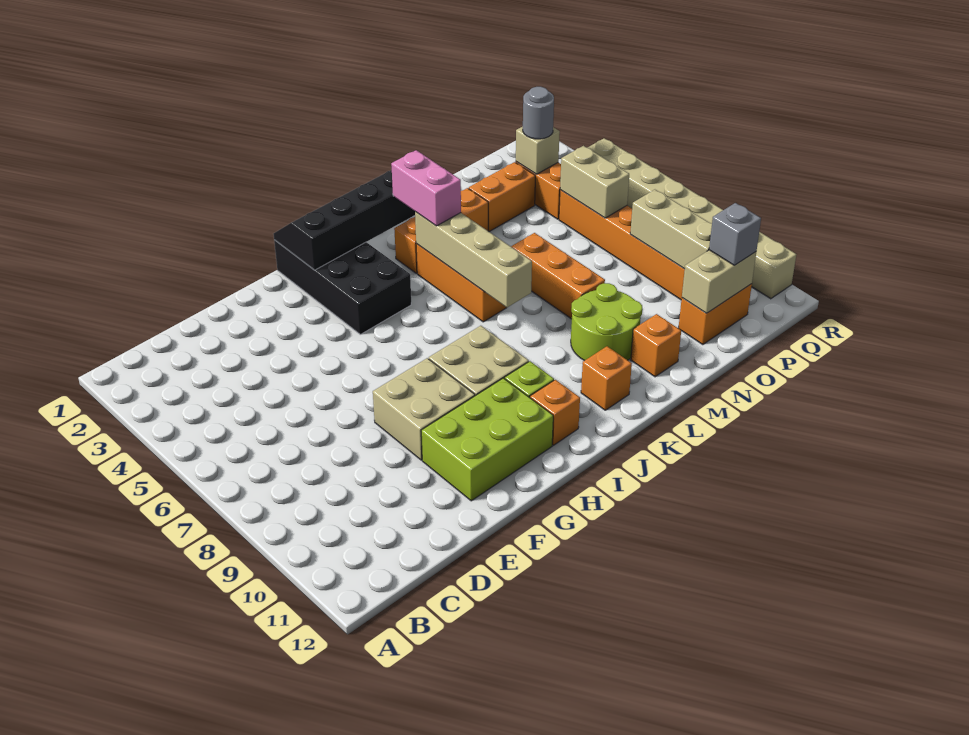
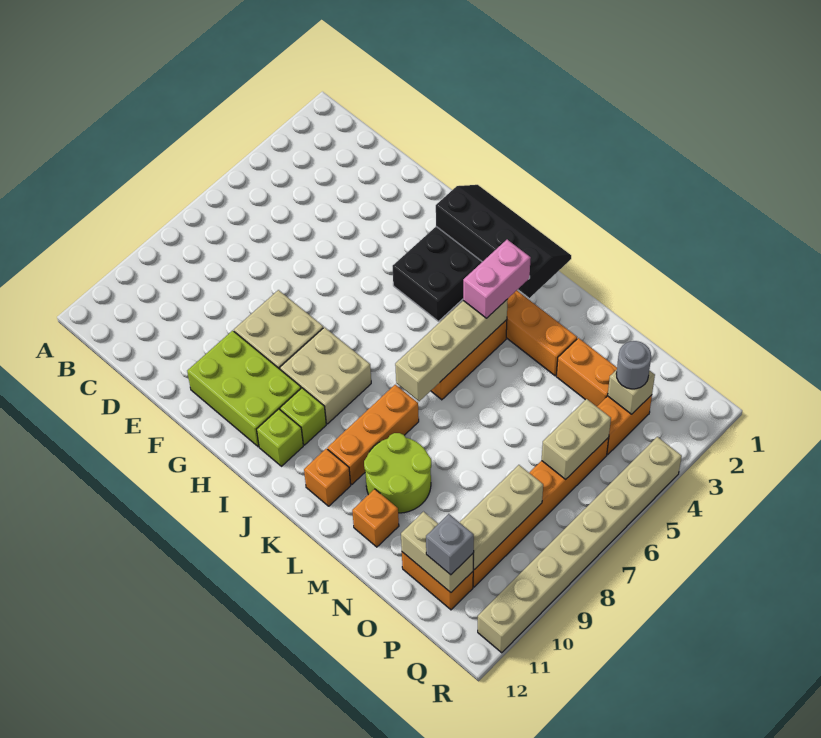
orange brick I11 level 1 -> lime brick I11 level 1
orange brick M6:M8 level 1 -> orange brick K8:K10 level 1

